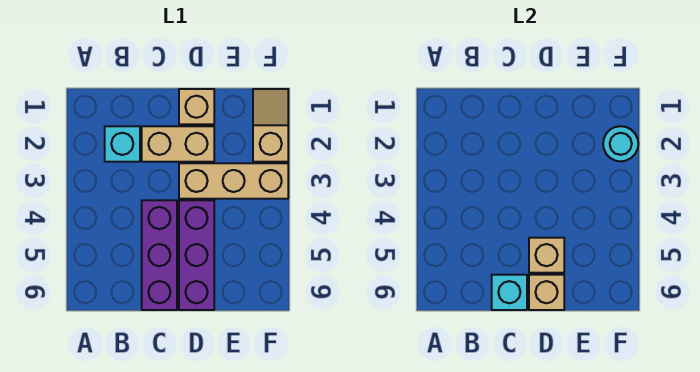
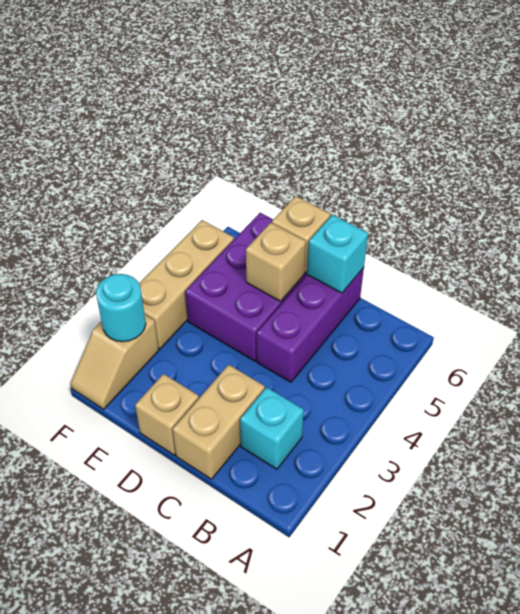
tan brick C2:D2 level 1 -> tan brick C1:C2 level 1
tan brick D3:F3 level 1 -> tan brick F3:F5 level 1
purple brick D4:D6 level 1 -> purple brick D4:E6 level 1

